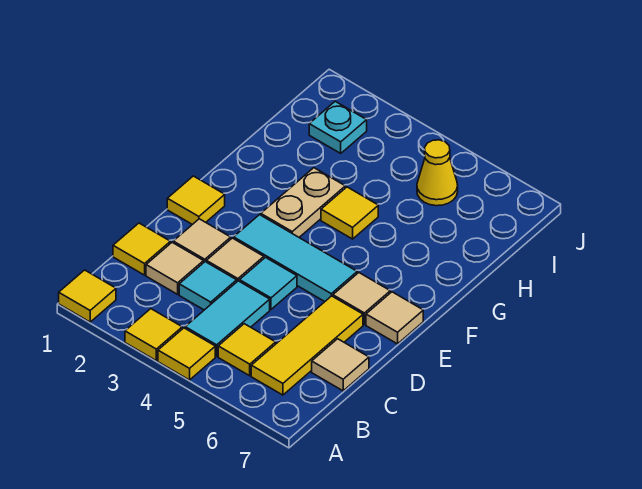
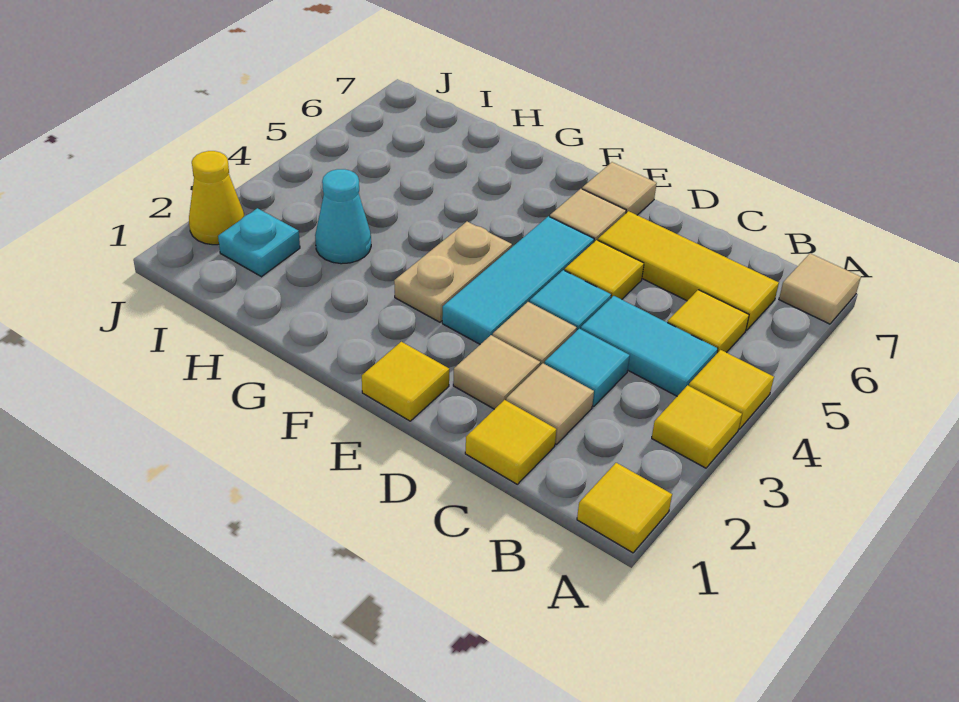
tan tile C7 level 1 -> tan tile A7 level 1
tan plate F3:G3 level 1 -> tan plate F3:F4 level 1
yellow tile G4 level 1 -> yellow tile D5 level 1
none -> cyan cone H3 level 1
yellow cone I5 level 1 -> yellow cone J2 level 1

